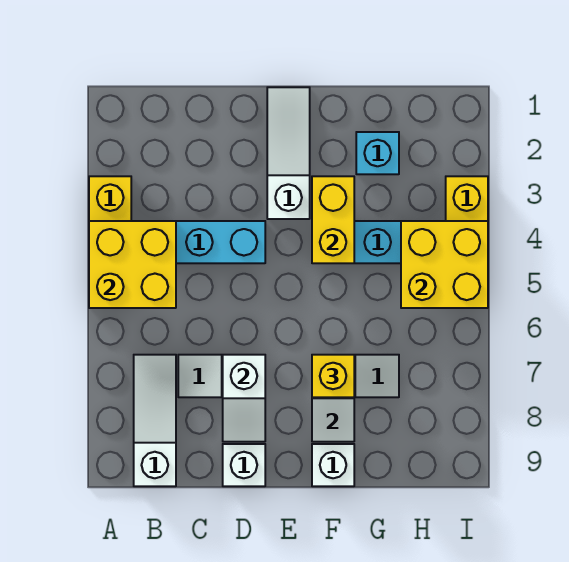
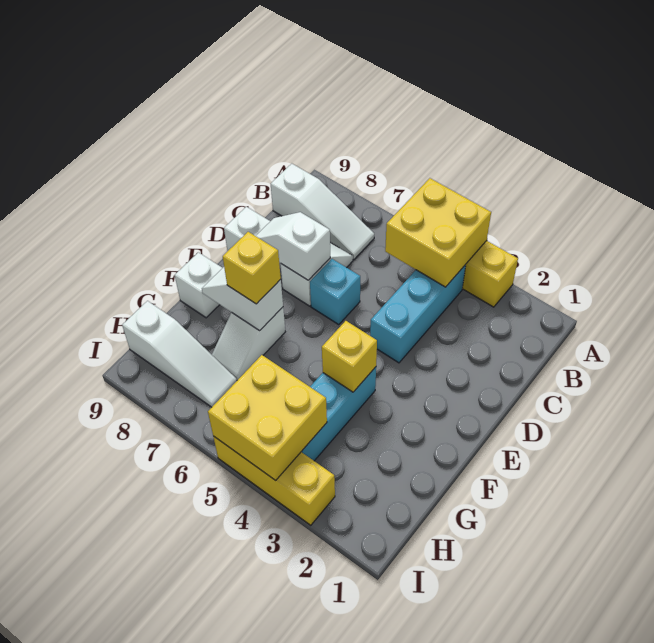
white slope E1:E3 level 1 top 3 -> white slope H7:H9 level 1 top 9
yellow brick F3:F4 level 2 -> yellow brick F4 level 2
cyan brick G2 level 1 -> cyan brick D6 level 1

